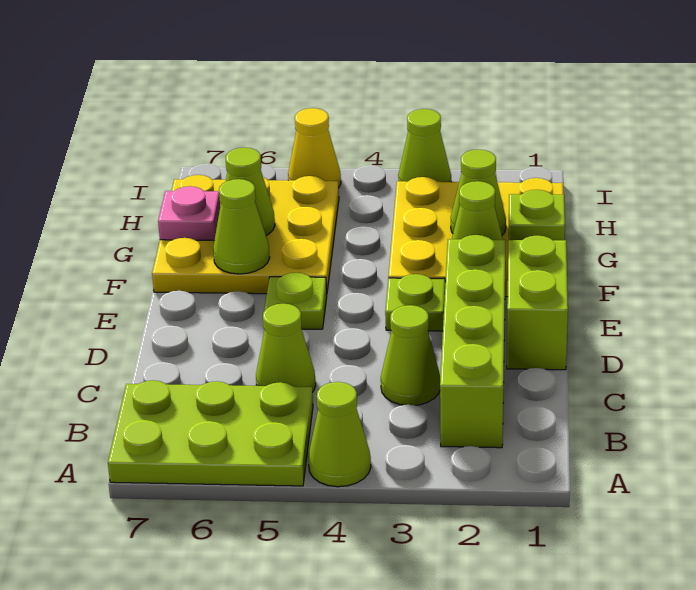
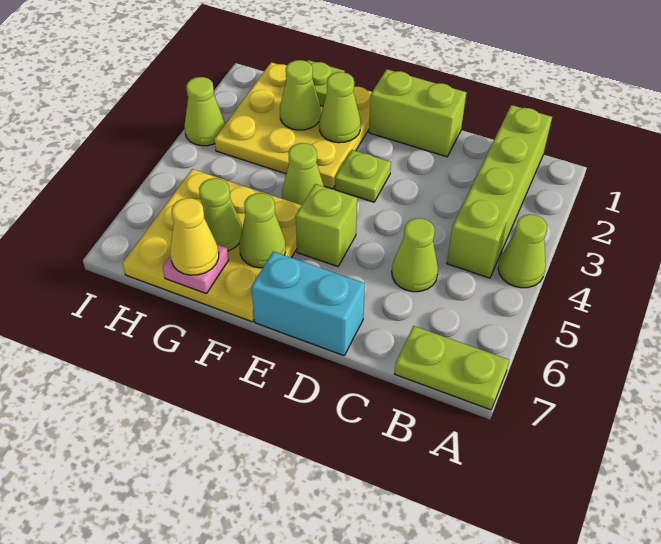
lime plate A5:B7 level 1 -> lime plate A7:B7 level 1
lime brick B2:E2 level 1 -> lime brick B1:B4 level 1
lime cone C3 level 1 -> lime cone F4 level 1
none -> cyan brick D7:E7 level 1
lime plate E5 level 1 -> lime brick E5 level 1
yellow cone I5 level 1 -> yellow cone G7 level 3

